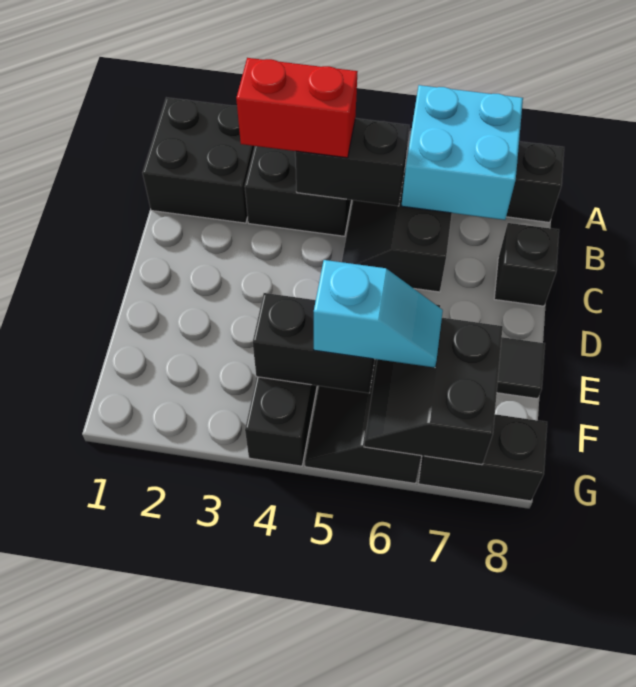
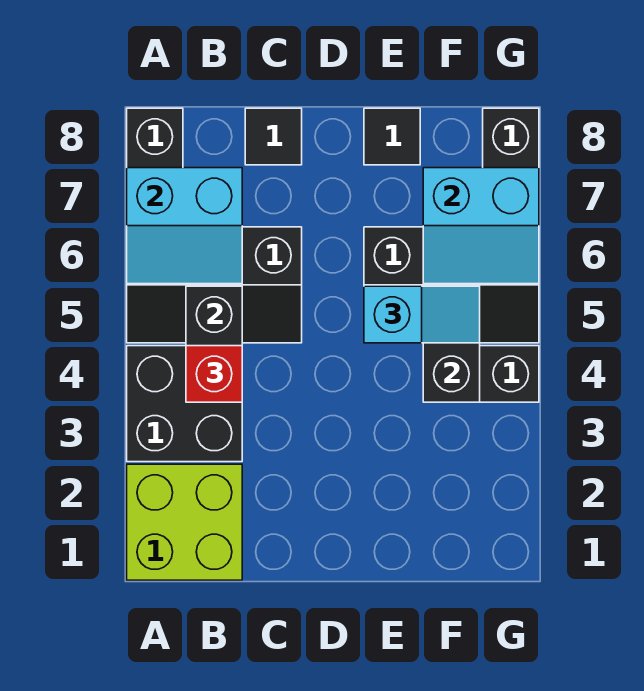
black brick A1:B2 level 1 -> lime brick A1:B2 level 1
cyan brick A6:B7 level 2 -> cyan slope A6:B7 level 2 top 7
red brick B3:B4 level 3 -> red brick B4 level 3
black brick C8 level 1 -> black tile C8 level 1
cyan slope F5:F6 level 3 top 5 -> cyan slope E5:F5 level 3 top E
black slope F6:G7 level 2 top 7 -> cyan slope F6:G7 level 2 top 7

